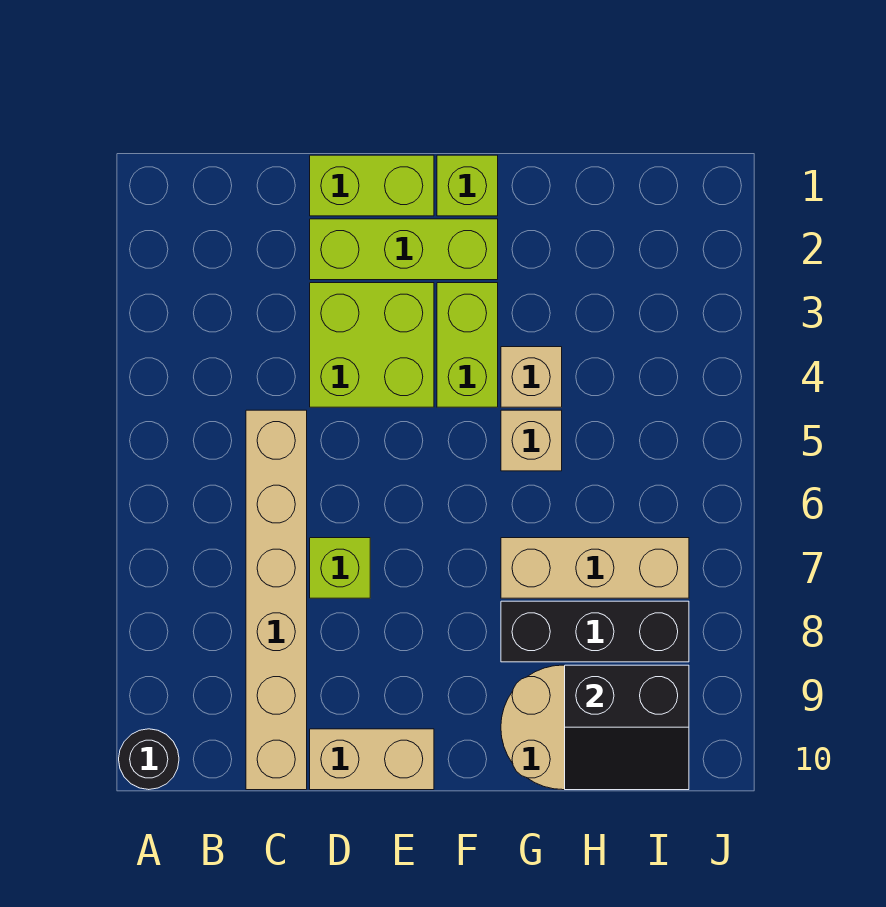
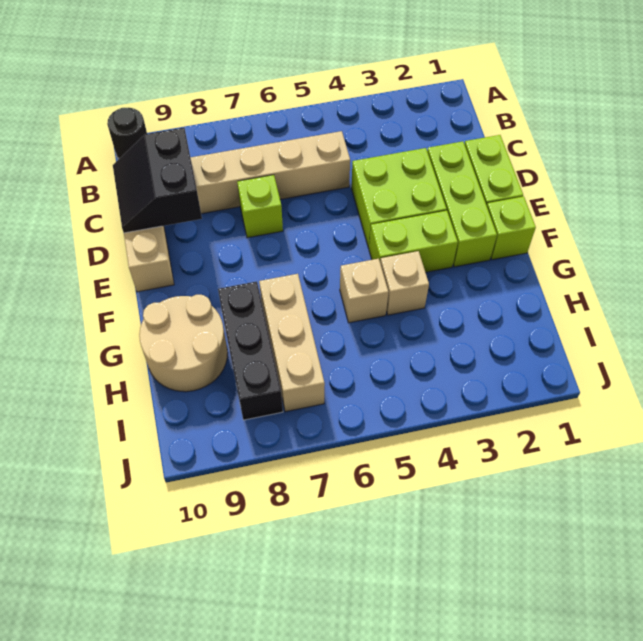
black slope H9:I10 level 2 top 9 -> black slope C9:D10 level 2 top 9

